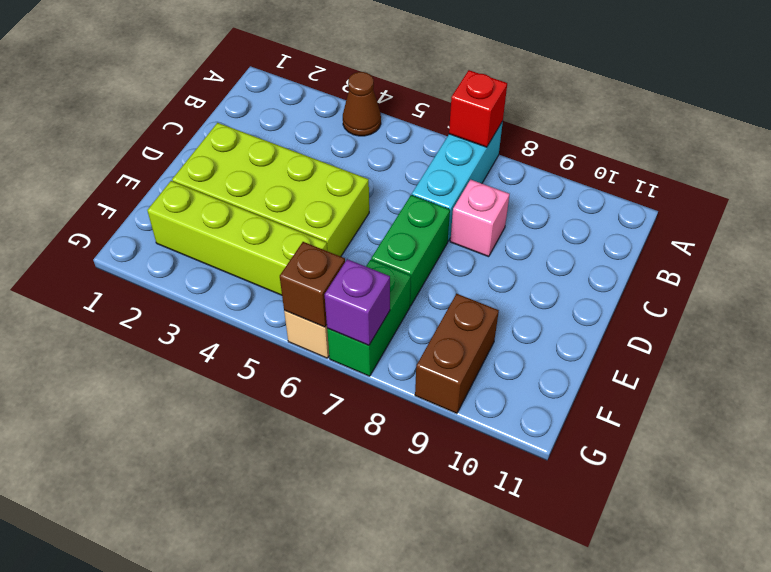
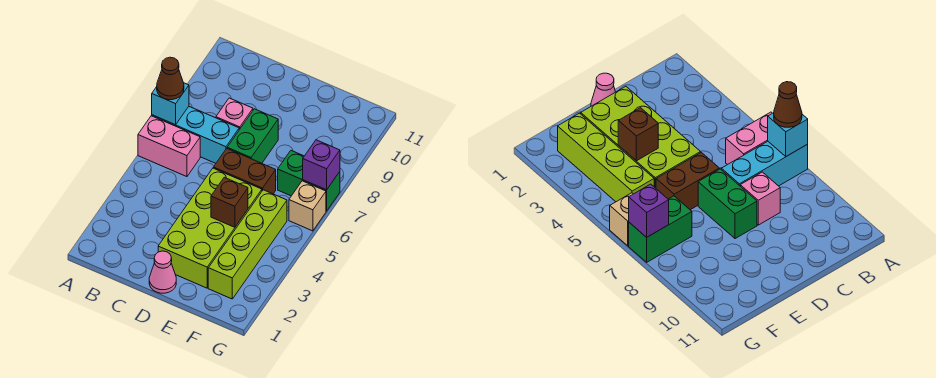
brown cone A4 level 1 -> brown cone A7 level 3
none -> pink brick A6:B6 level 1
red brick A7 level 2 -> cyan brick A7 level 2
none -> pink cone D1 level 1
green brick D7:E7 level 1 -> green brick D7:D8 level 1
brown brick F9:G9 level 1 -> brown brick D6:E6 level 1
brown brick G6 level 2 -> brown brick E4 level 2

